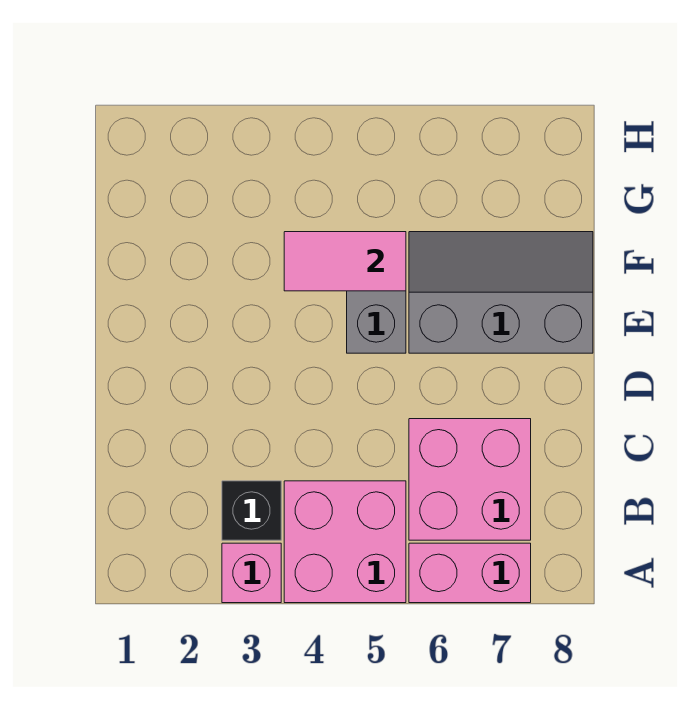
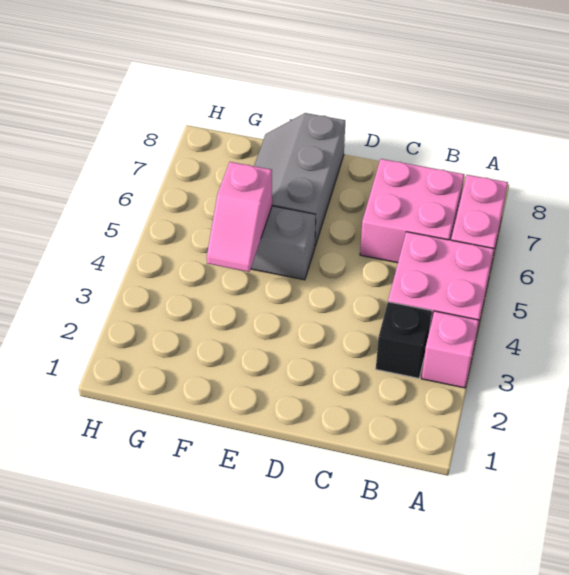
pink tile F4:F5 level 2 -> pink slope F4:F5 level 2 top 5

